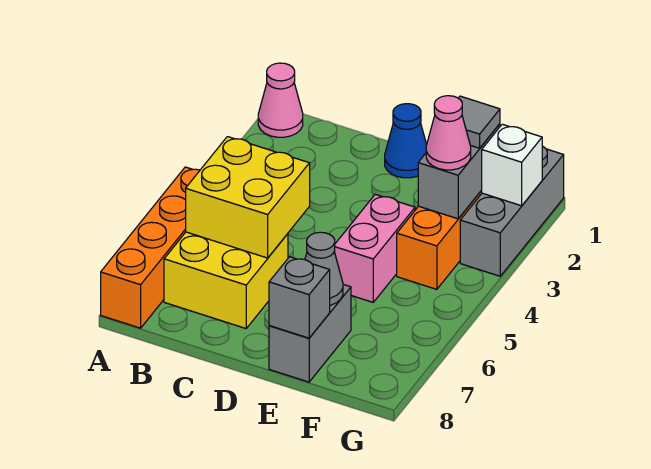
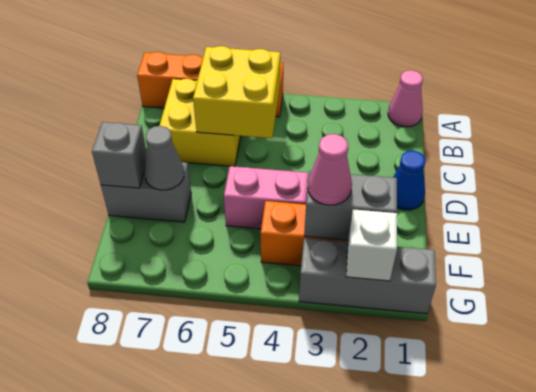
grey tile F2 level 3 -> none

